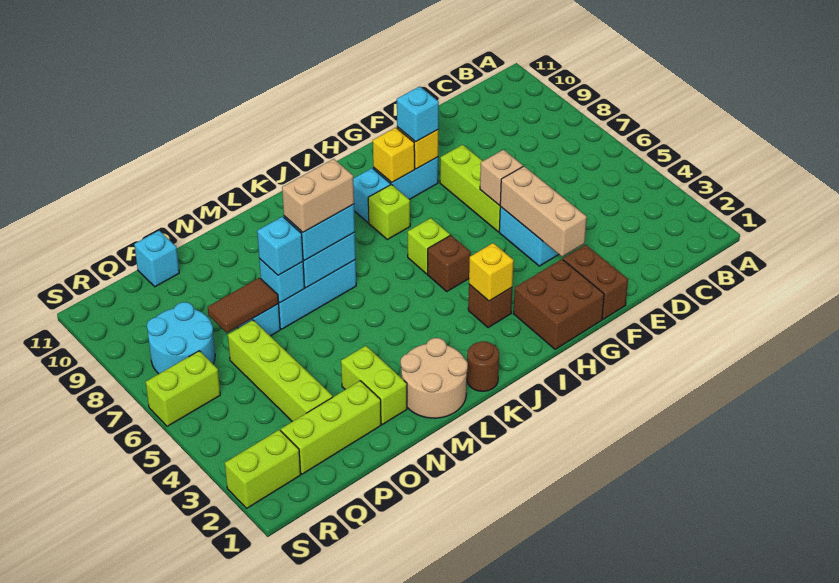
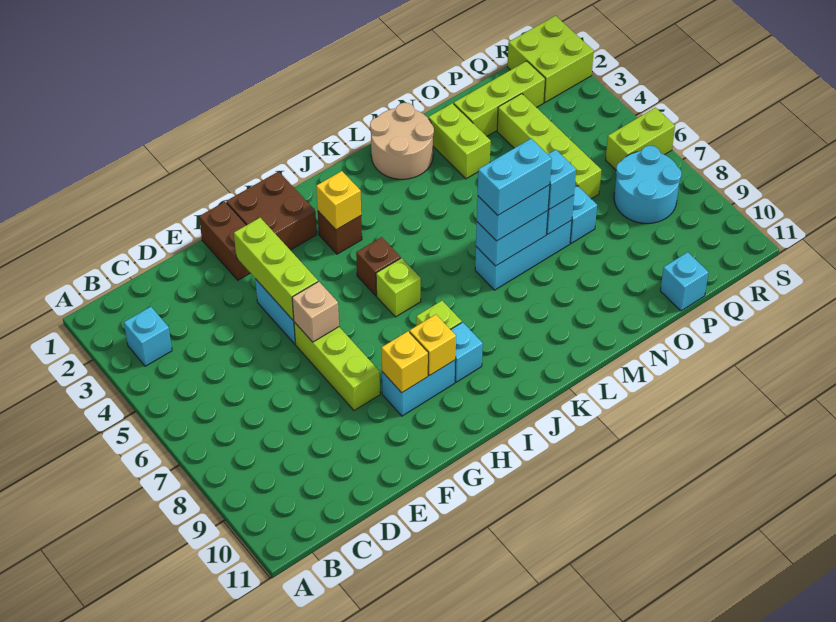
tan brick F3:F5 level 2 -> lime brick F3:F5 level 2
cyan brick G9 level 3 -> cyan brick B3 level 1
brown round brick K1 level 1 -> none
tan brick L7:M7 level 4 -> cyan brick L7:M7 level 4
brown tile O7:P7 level 2 -> none
lime brick R2:S2 level 1 -> lime brick R1:S2 level 1

